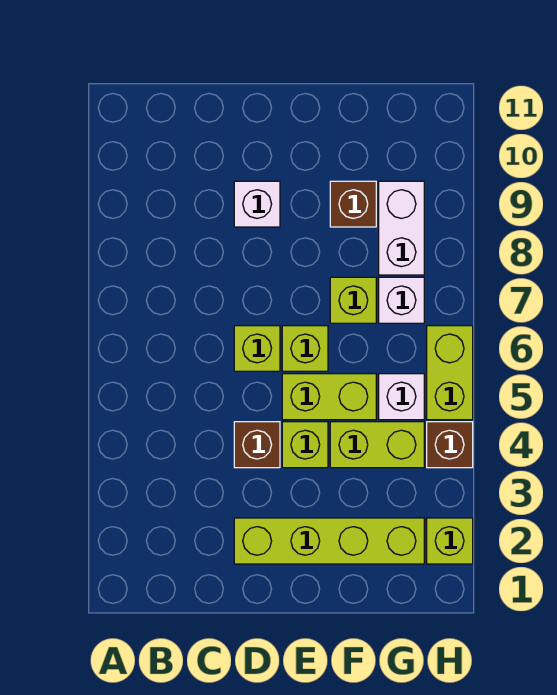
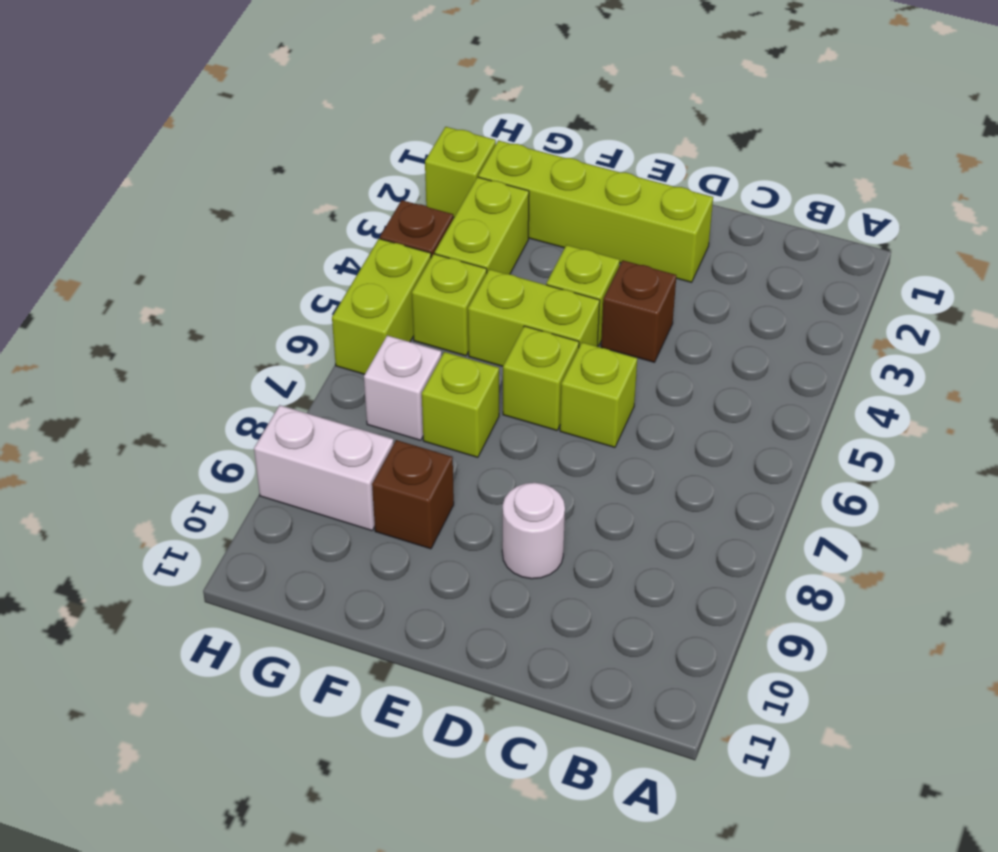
white brick D9 level 1 -> white round brick D9 level 1
lime brick F4:G4 level 1 -> lime brick G3:G4 level 1
white brick G5 level 1 -> lime brick G5 level 1
white brick G8:G9 level 1 -> white brick G9:H9 level 1

